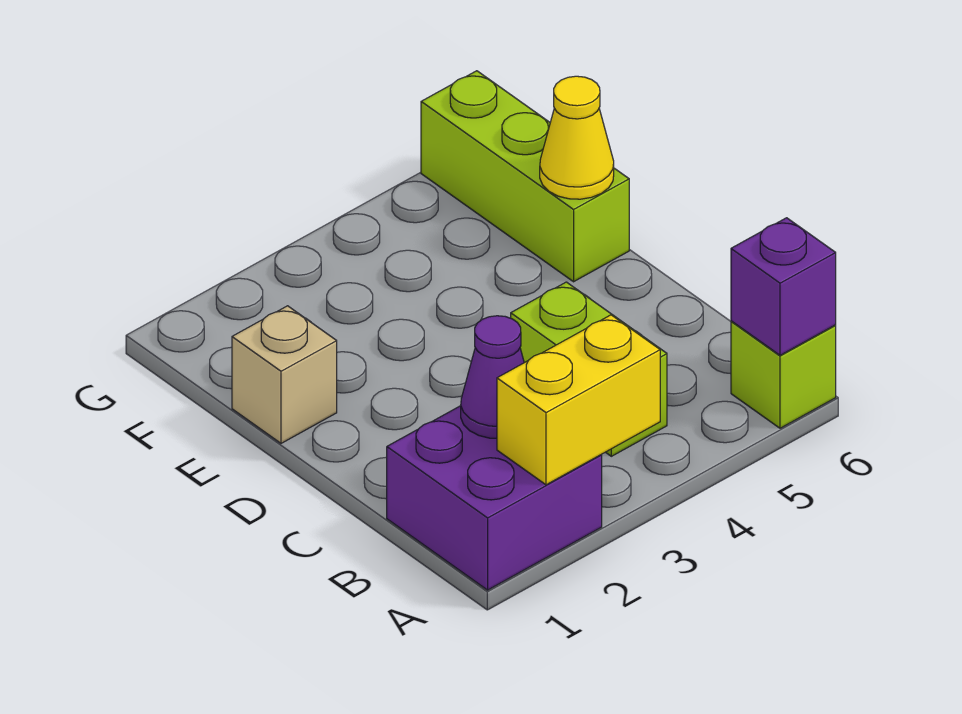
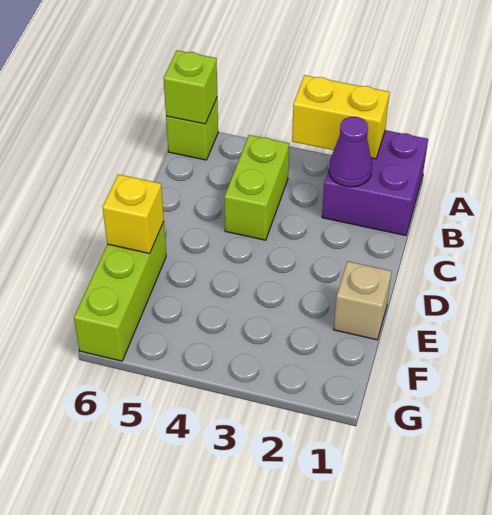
purple brick A6 level 2 -> lime brick A6 level 2
yellow cone E6 level 2 -> yellow brick E6 level 2

